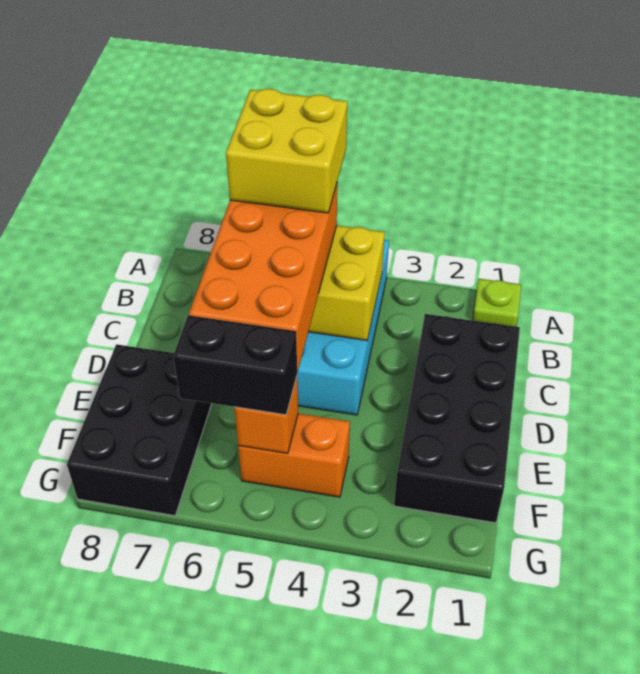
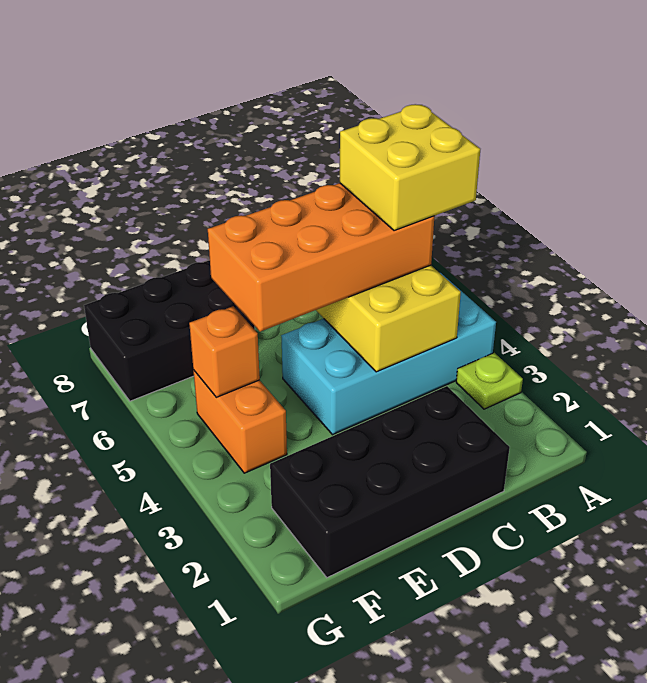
lime plate A1 level 1 -> lime plate A3 level 1
black brick F5:F6 level 3 -> none

